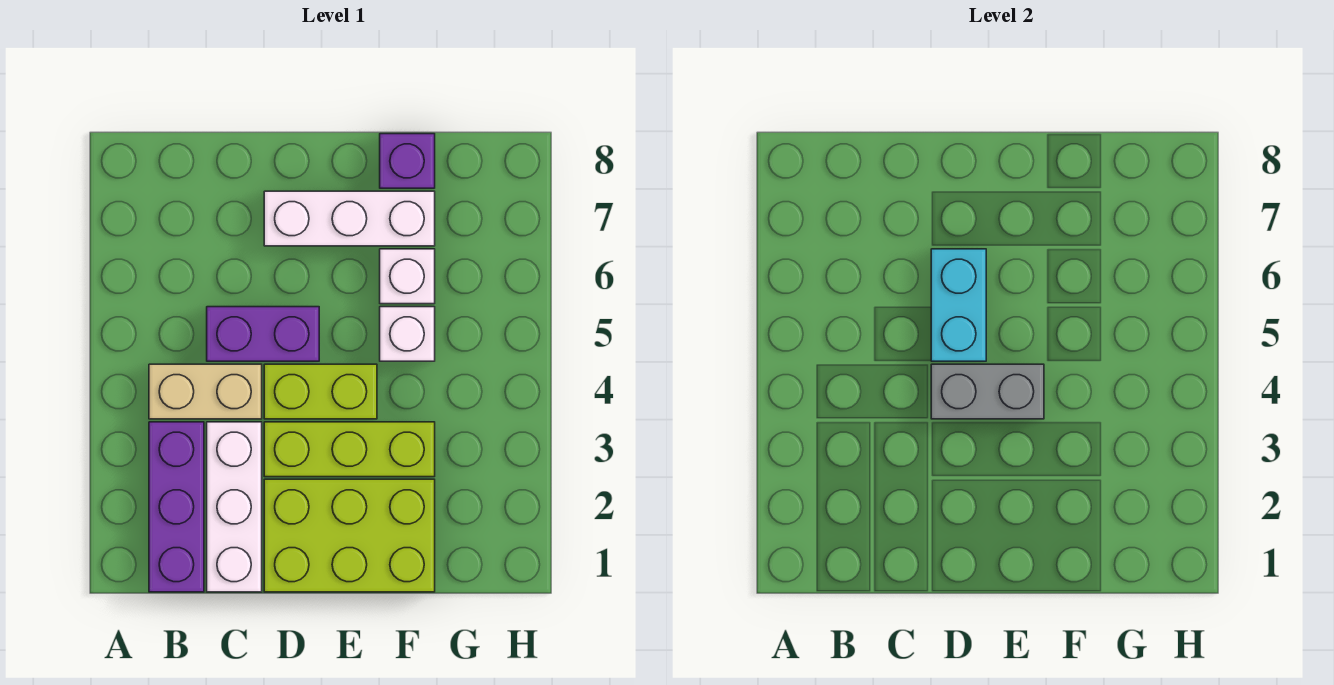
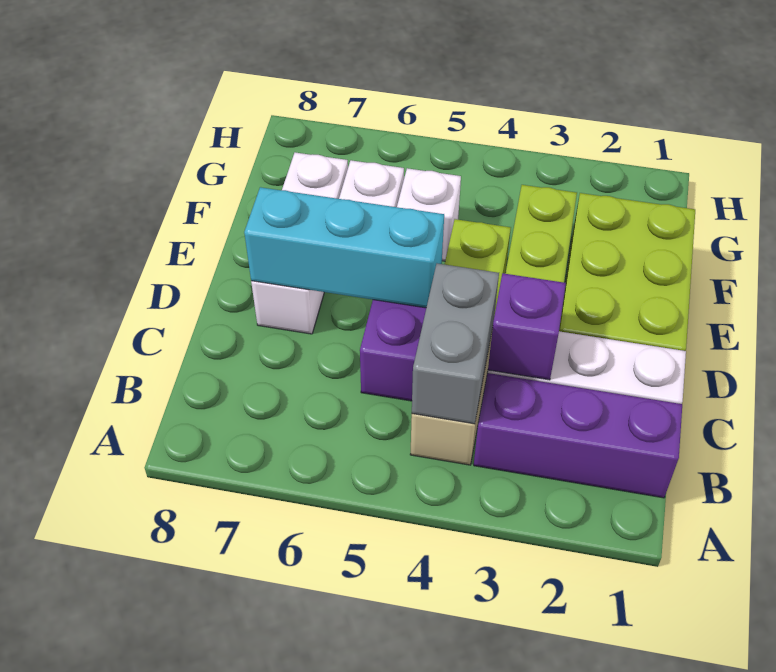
grey brick D4:E4 level 2 -> grey brick B4:C4 level 2
cyan brick D5:D6 level 2 -> cyan brick D5:D7 level 2
purple brick F8 level 1 -> purple brick C3 level 2

